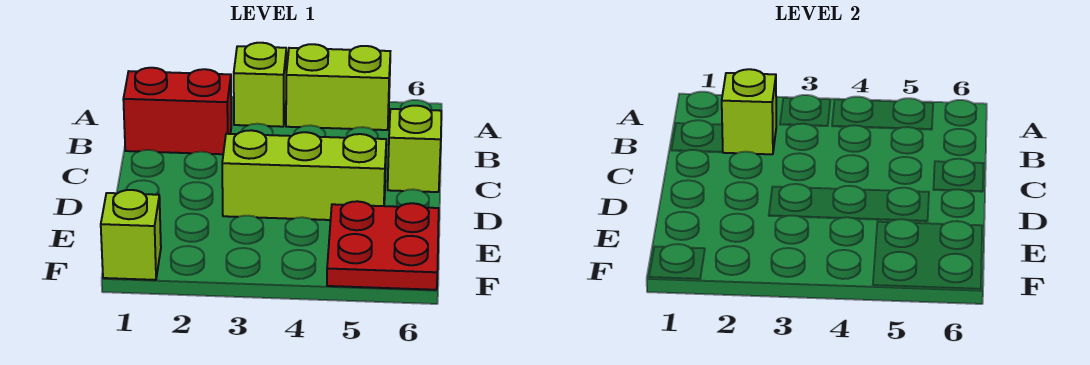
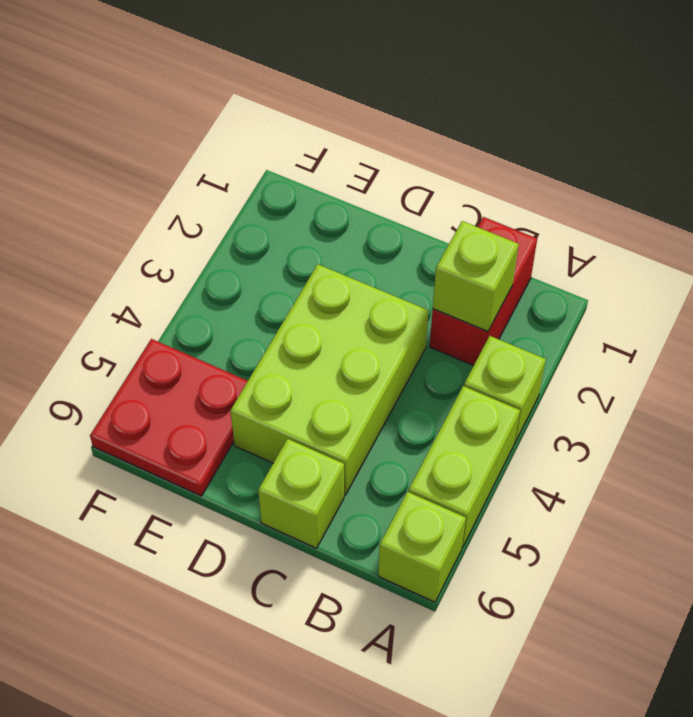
lime brick D3:D5 level 1 -> lime brick C3:D5 level 1
lime brick F1 level 1 -> lime brick A6 level 1

